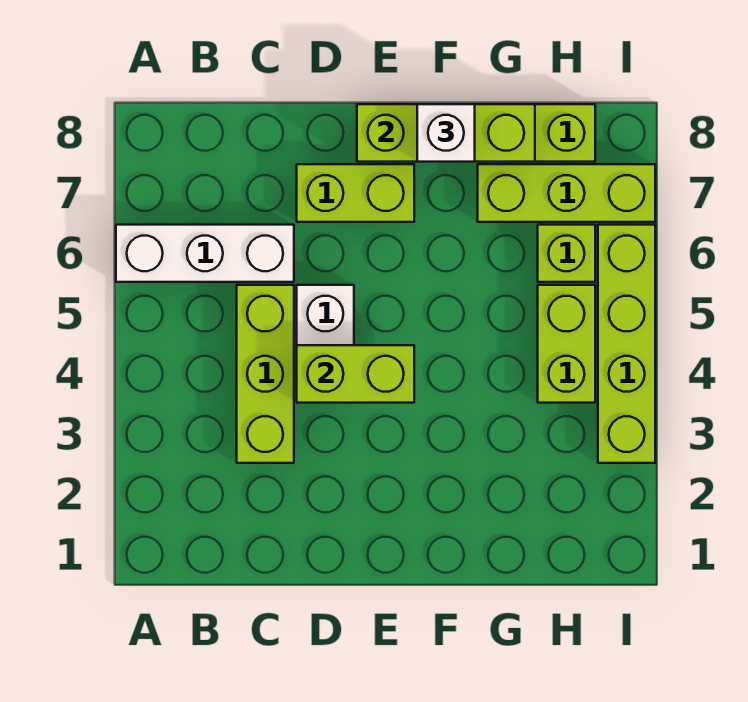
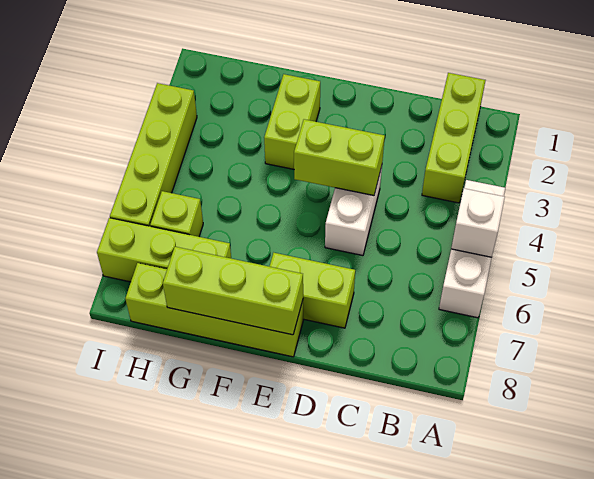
white brick A6:C6 level 1 -> white brick A4:A6 level 1
lime brick C3:C5 level 1 -> lime brick B1:B3 level 1
white brick F8 level 3 -> white brick A5 level 2
lime brick H4:H5 level 1 -> lime brick F2:F3 level 1

